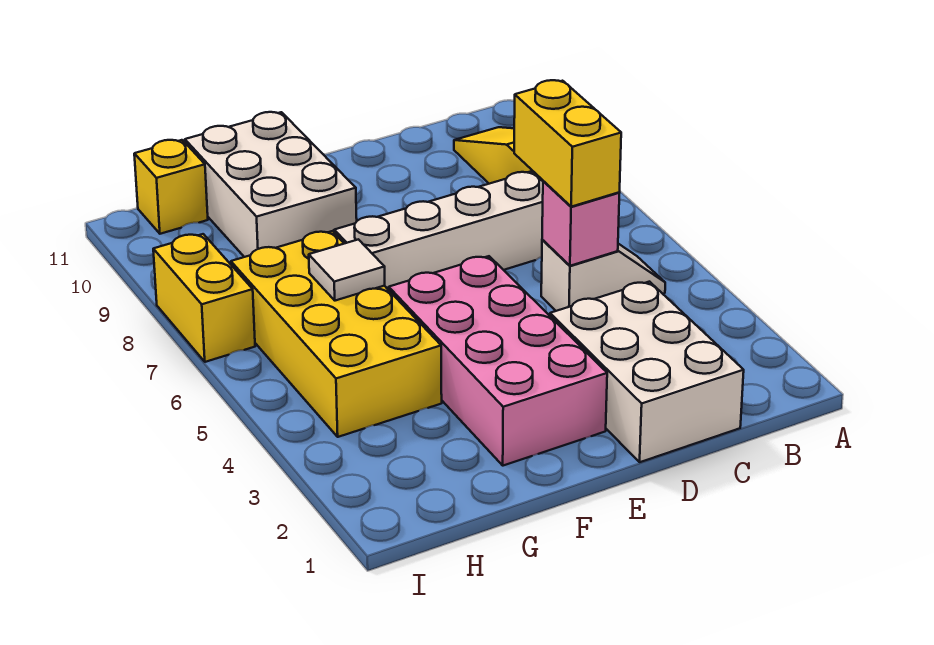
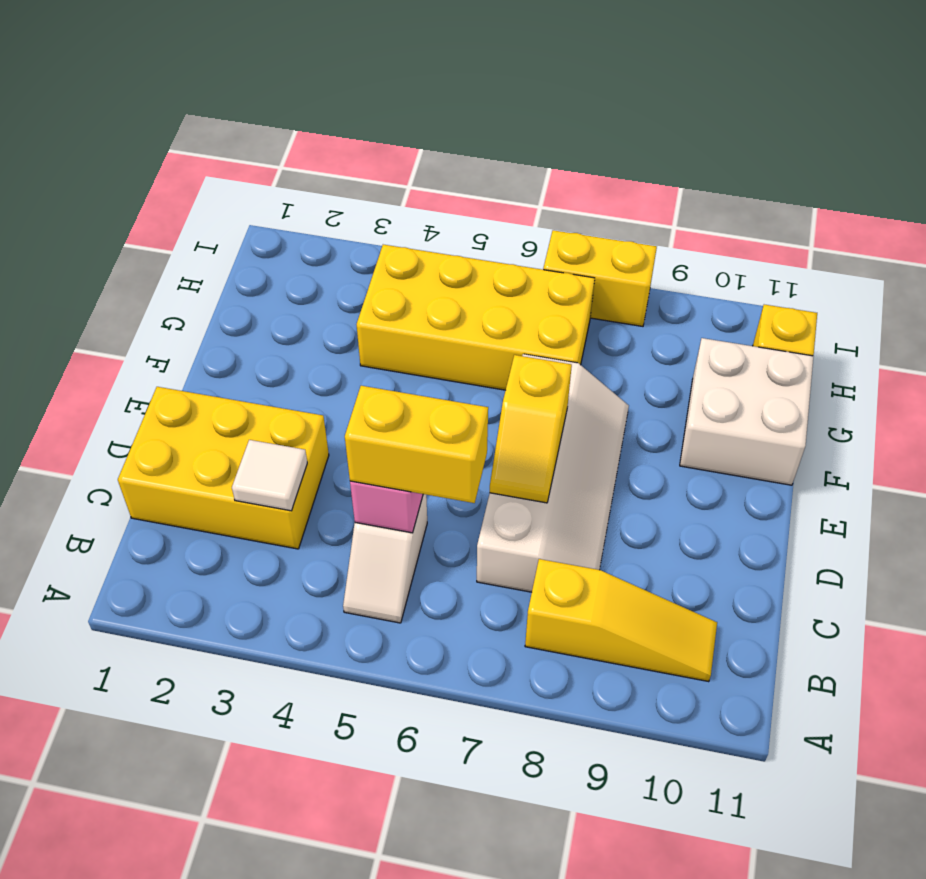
white brick C1:D3 level 1 -> yellow brick C1:D3 level 1
none -> yellow slope D7:E7 level 2 top E
pink brick E2:F5 level 1 -> none
white brick F9:G11 level 1 -> white brick F10:G11 level 1
white tile G6 level 2 -> white tile C3 level 2

